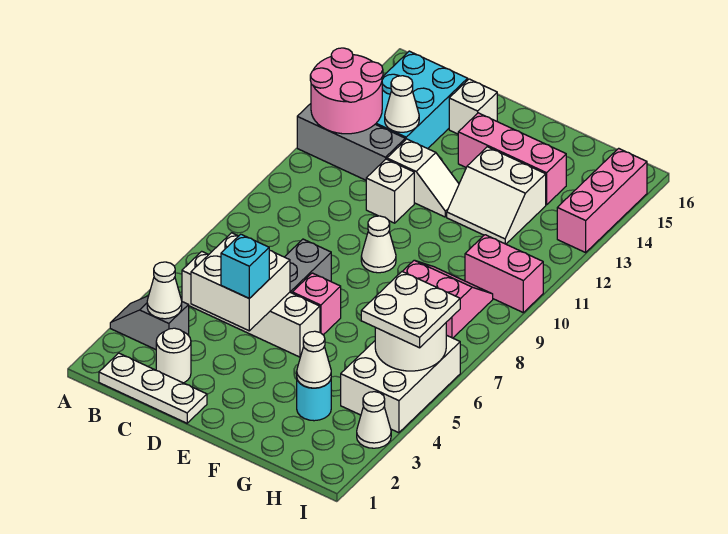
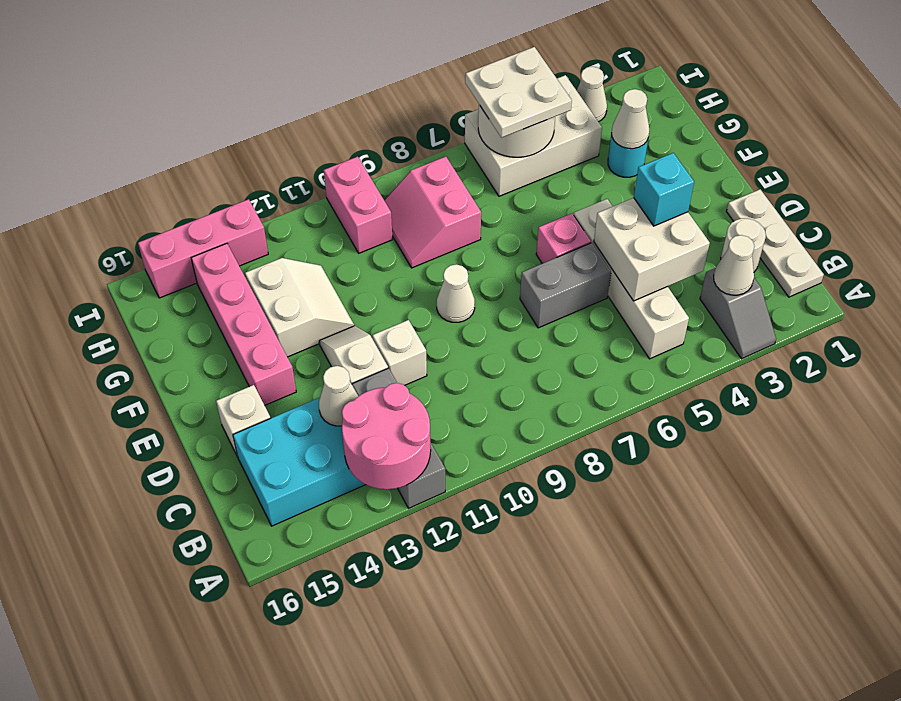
pink brick E14:G14 level 1 -> pink brick E14:H14 level 1

